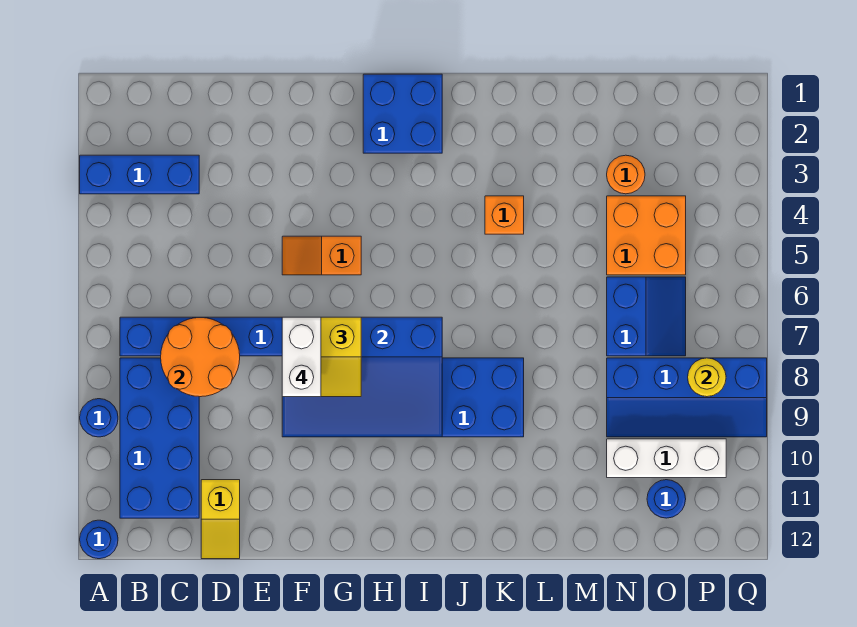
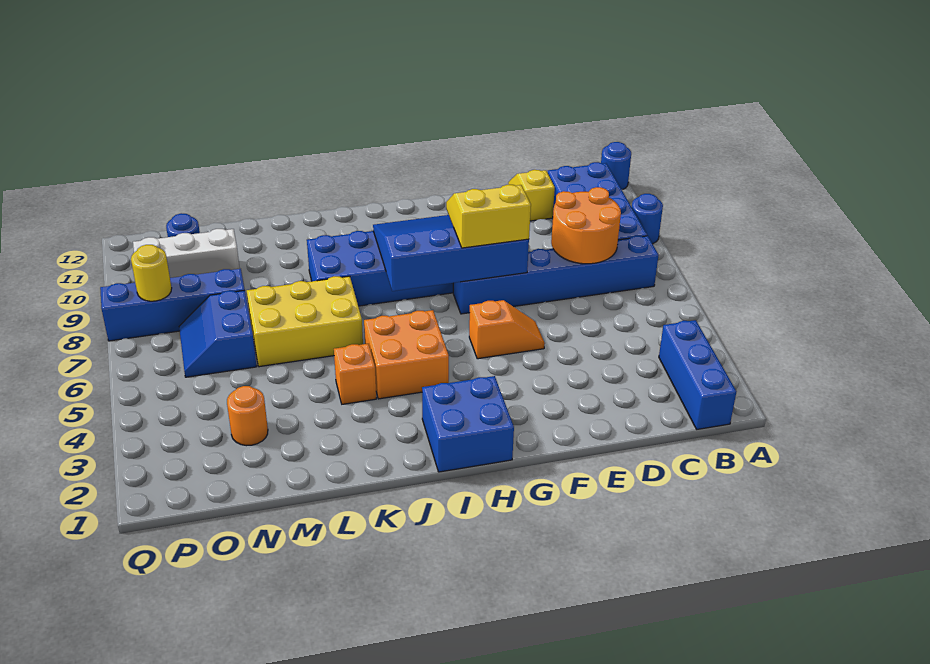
blue brick A3:C3 level 1 -> blue brick B1:B3 level 1
white brick F7:F8 level 4 -> none
none -> yellow brick K6:M7 level 1
orange brick N4:O5 level 1 -> orange brick I4:J5 level 1

